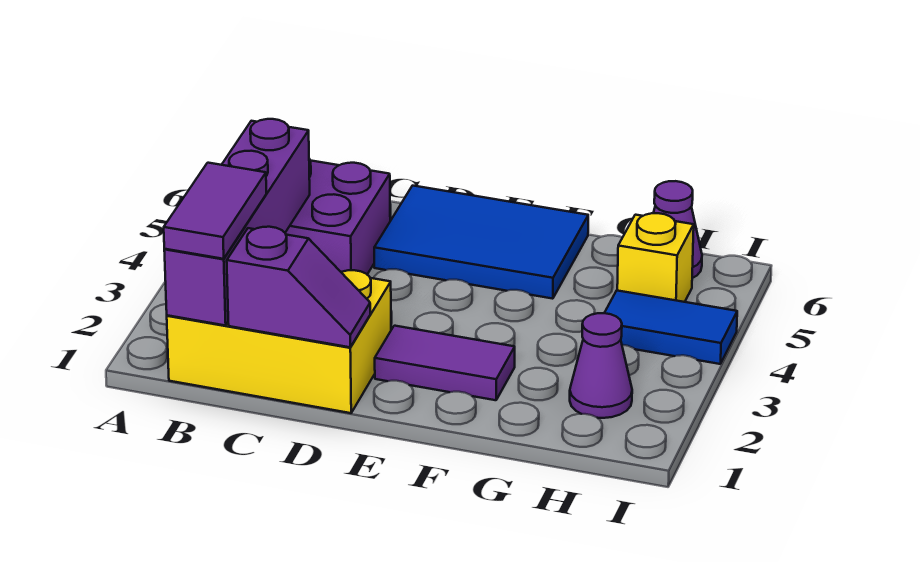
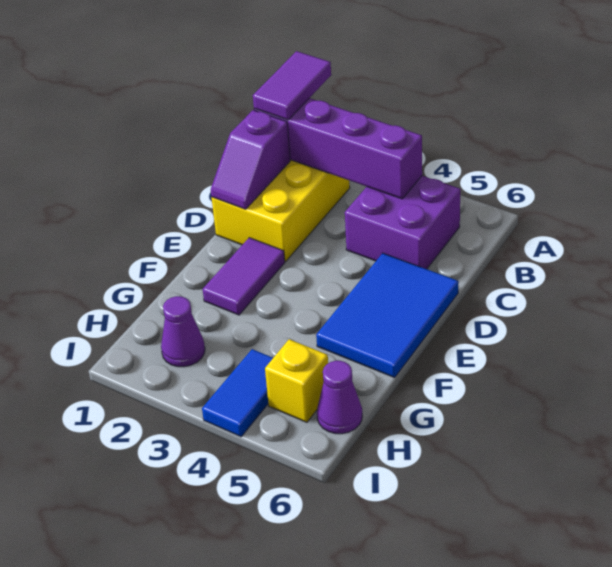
purple tile B1:B2 level 3 -> purple tile A1:B1 level 3

